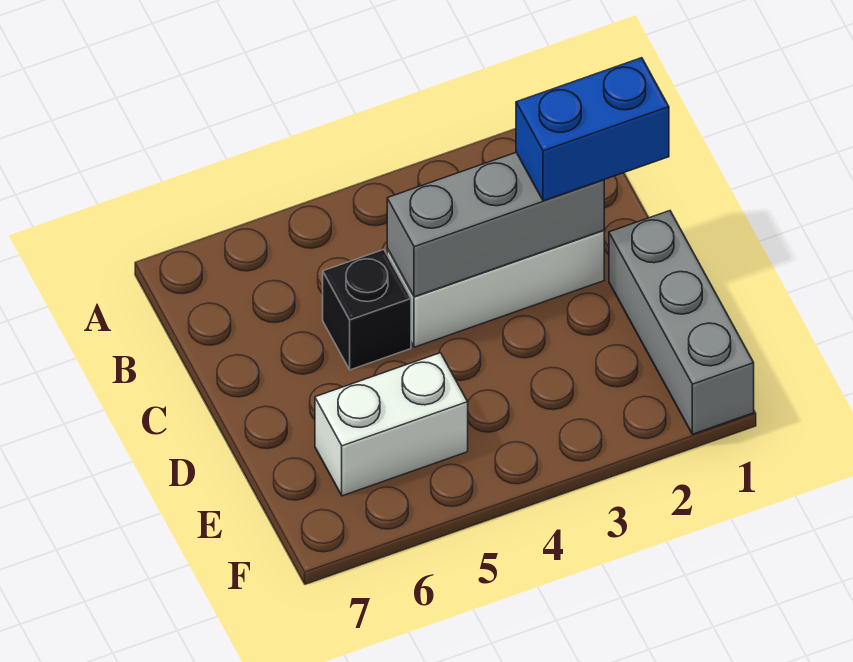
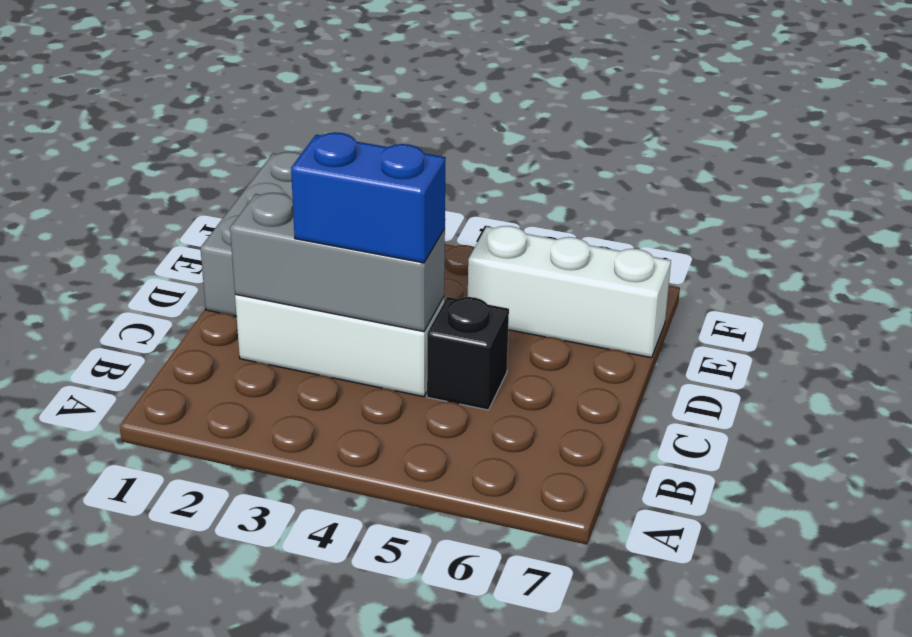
blue brick C1:C2 level 3 -> blue brick C3:C4 level 3
white brick E5:E6 level 1 -> white brick E5:E7 level 1

